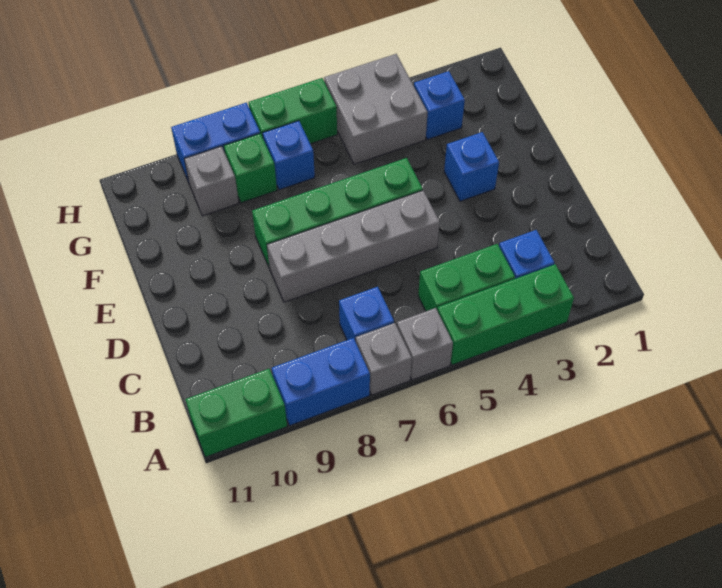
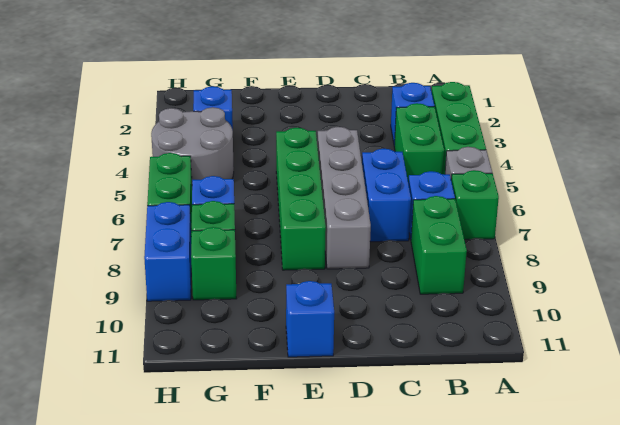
grey brick A7 level 1 -> green brick A7 level 1
blue brick A8:A9 level 1 -> blue brick C6:C7 level 1
green brick A10:A11 level 1 -> green brick B8:B9 level 1
blue brick E3 level 1 -> blue brick E11 level 1
grey brick G4:H5 level 1 -> grey round brick G4:H5 level 1
grey brick G9 level 1 -> green brick G9 level 1

